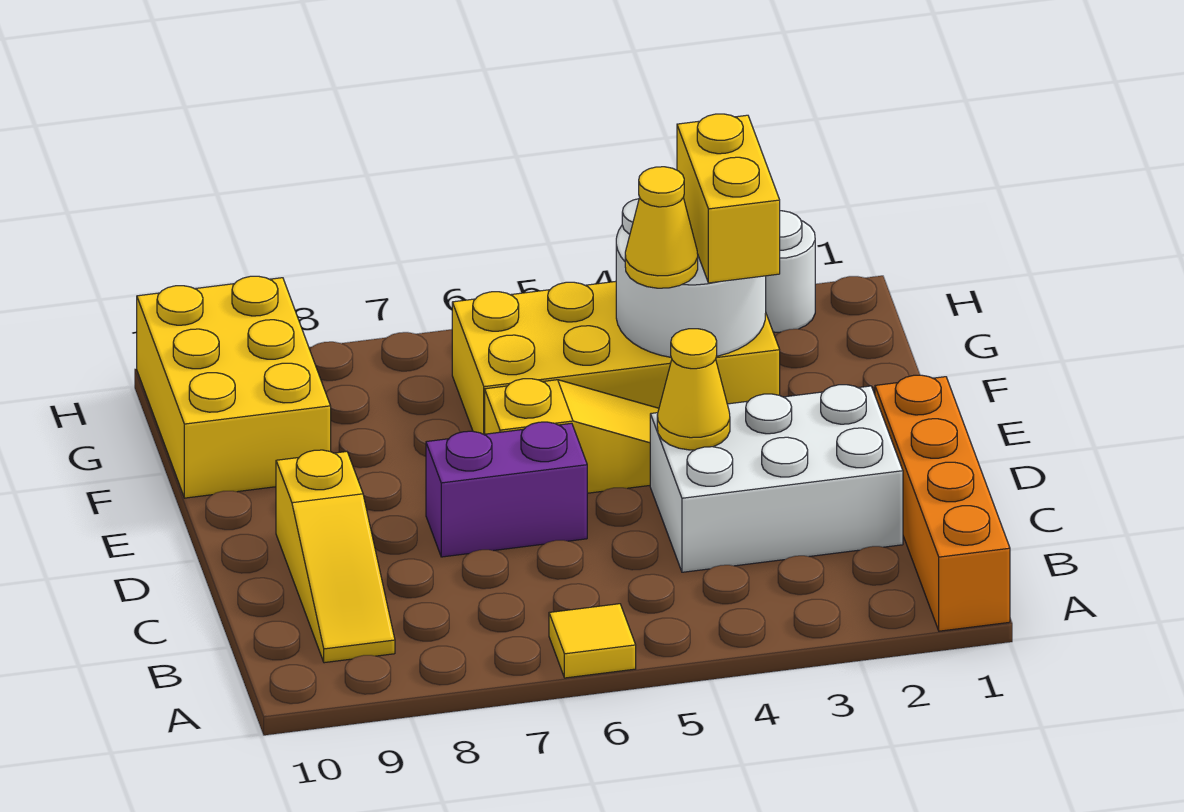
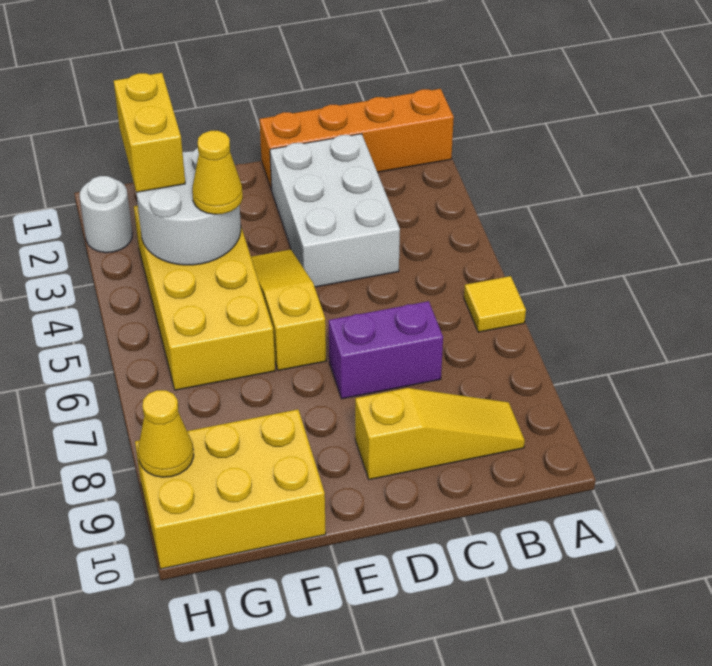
yellow cone D4 level 2 -> yellow cone H9 level 2
purple brick D6:D7 level 1 -> purple brick C7:D7 level 1
yellow brick F3:G3 level 3 -> yellow brick G2:G3 level 3

